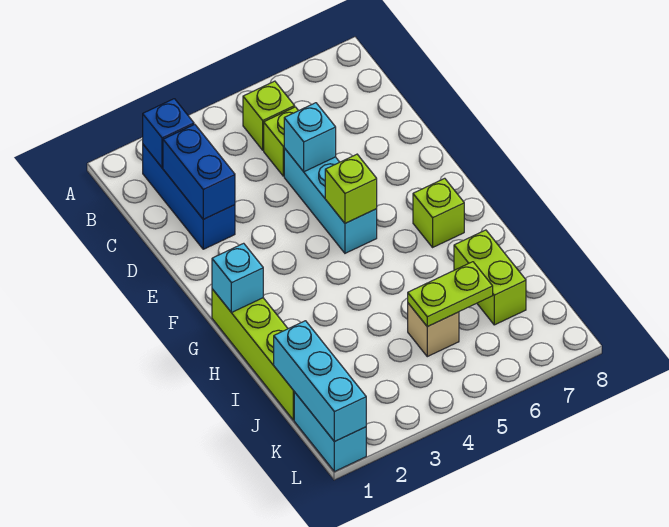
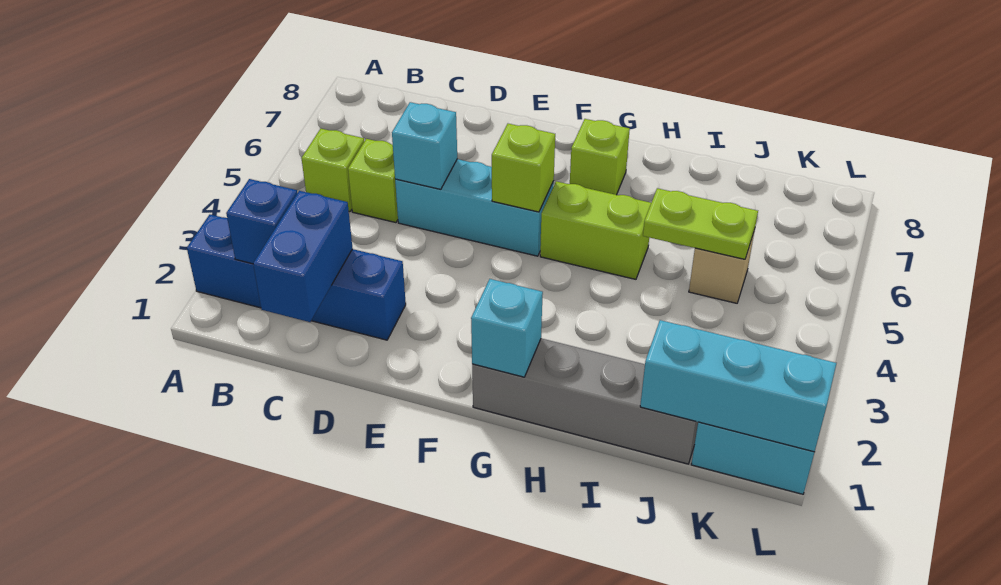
blue brick B2:D2 level 1 -> blue brick A2:D2 level 1
blue brick C2:D2 level 2 -> blue brick C1:C2 level 2
lime brick G1:J1 level 1 -> grey brick G1:J1 level 1
lime brick I7:J7 level 1 -> lime brick G5:H5 level 1
lime plate J5:J6 level 2 -> lime plate I5:J5 level 2

